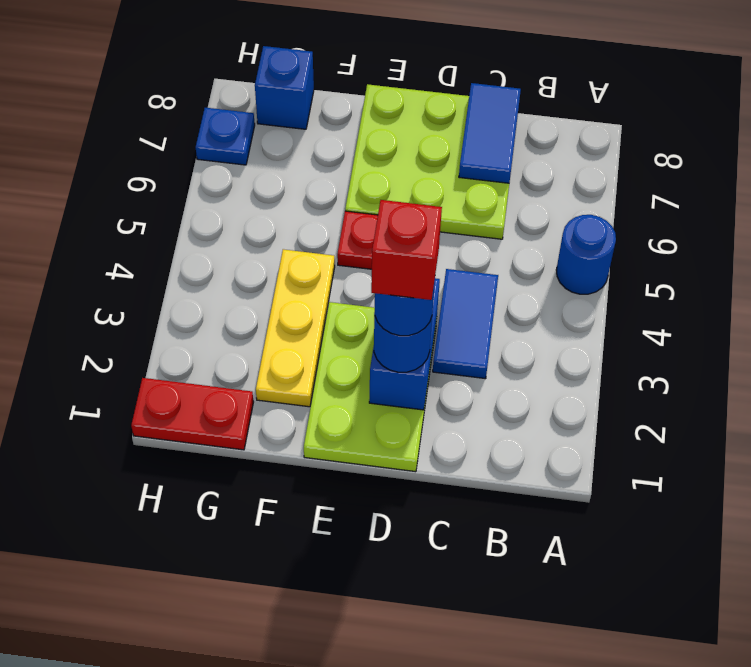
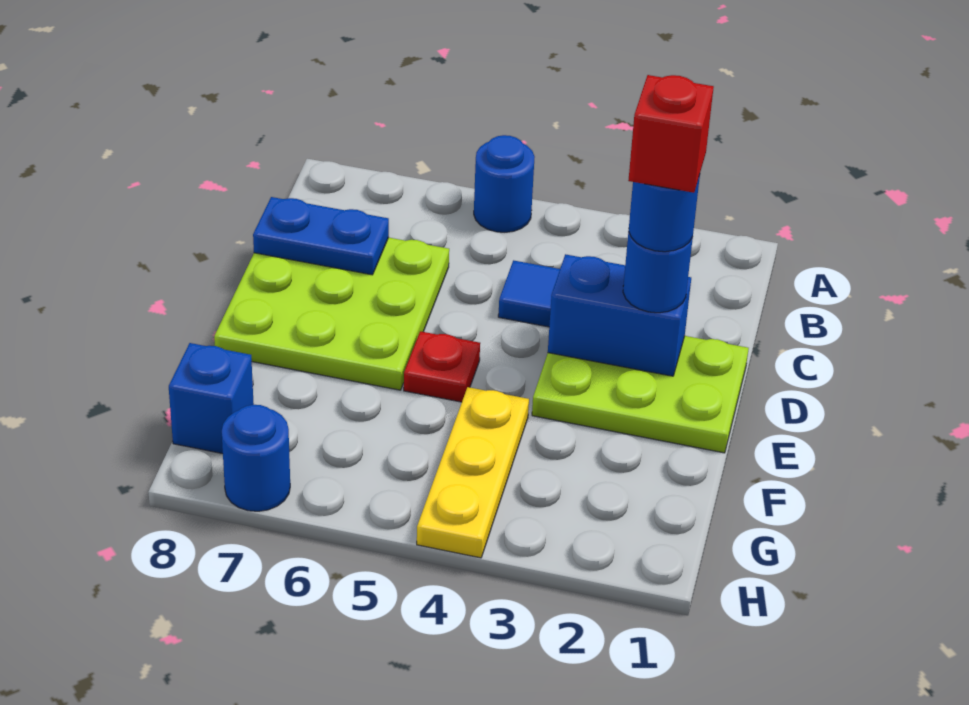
blue tile C7:C8 level 2 -> blue plate C7:C8 level 2
yellow plate F2:F4 level 1 -> yellow plate F4:H4 level 1
red plate G1:H1 level 1 -> none
blue plate H7 level 1 -> blue round brick H7 level 1

